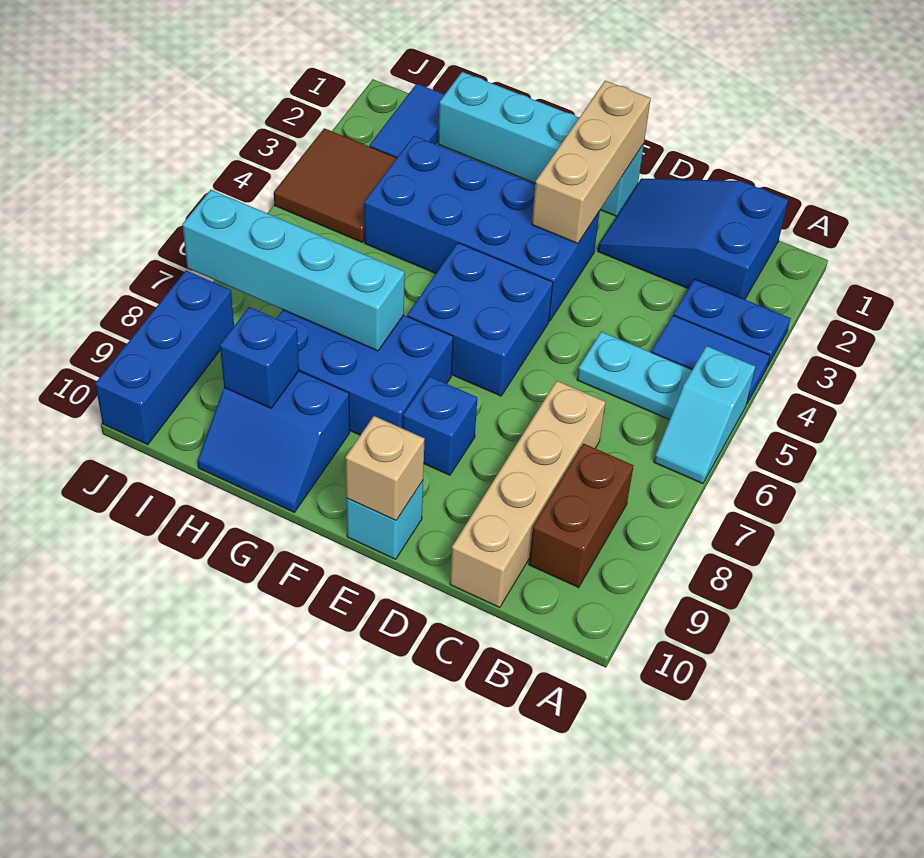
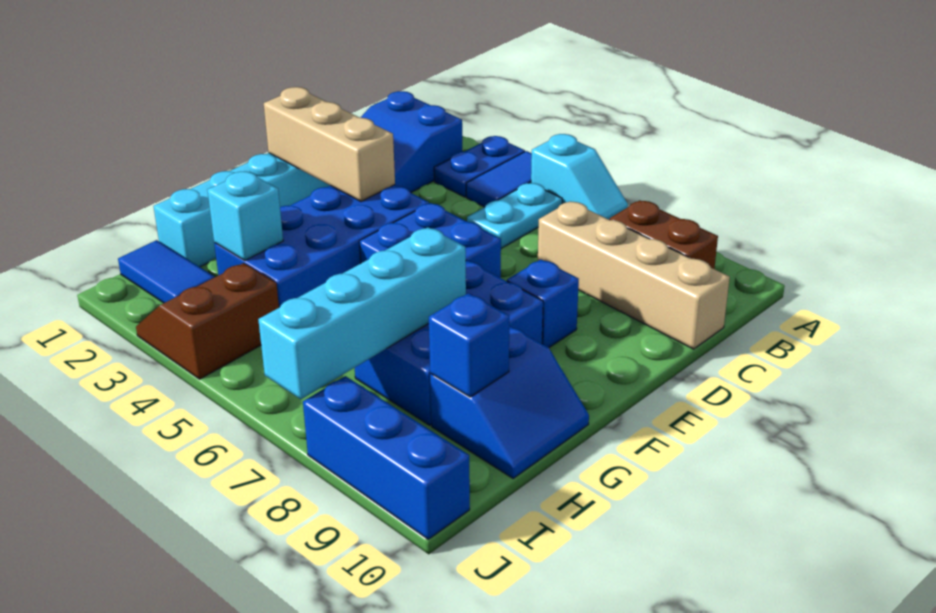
cyan brick E10 level 1 -> cyan brick H3 level 2
tan brick E10 level 2 -> none
brown tile I3:J4 level 1 -> brown slope I3:J4 level 1 top 4

